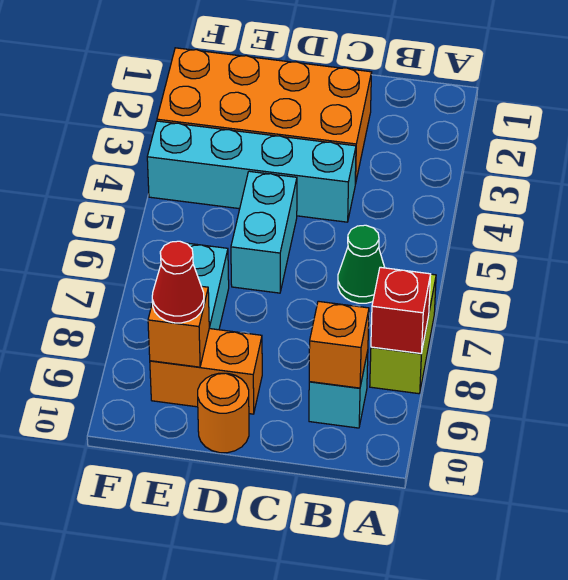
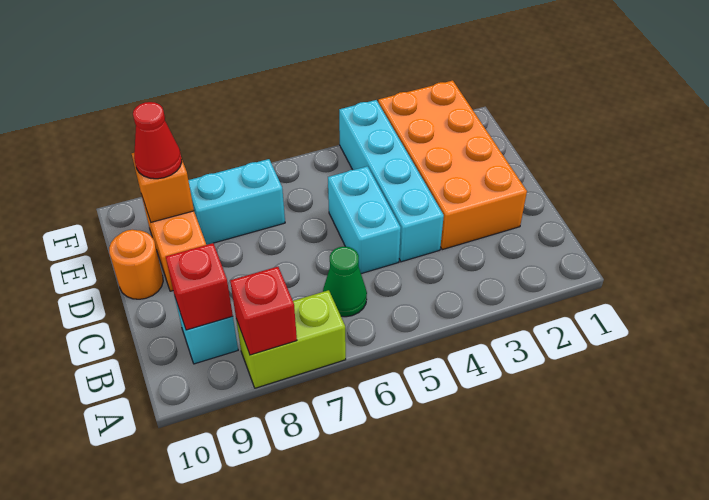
orange brick B9 level 2 -> red brick B9 level 2
cyan brick D5:D6 level 1 -> cyan brick C5:D5 level 1

